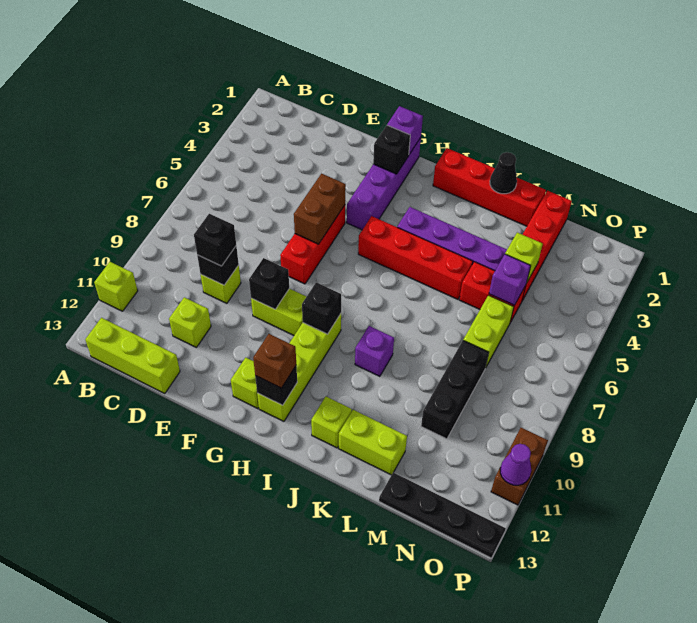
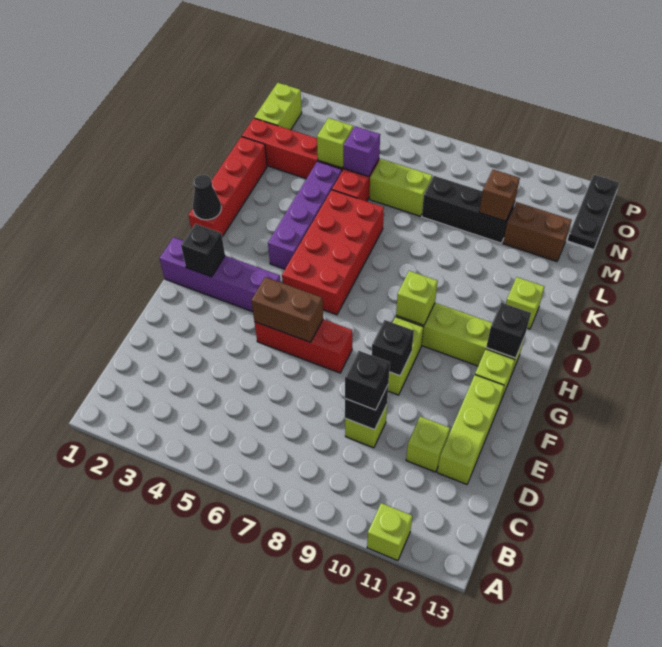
lime brick B13:D13 level 1 -> lime brick D12:F12 level 1
purple brick G1 level 2 -> none
red brick H5:K5 level 1 -> red brick H5:K6 level 1
black brick H9 level 2 -> lime brick H9 level 2
brown brick H12 level 3 -> brown brick M10 level 2
purple brick J9 level 1 -> none
black cone K1 level 2 -> black cone I1 level 2
lime brick K12:L12 level 1 -> lime brick N1:O1 level 1
black plate M13:P13 level 1 -> black plate N13:P13 level 1
brown brick P10:P11 level 1 -> brown brick M11:M12 level 1
purple cone P11 level 2 -> none

